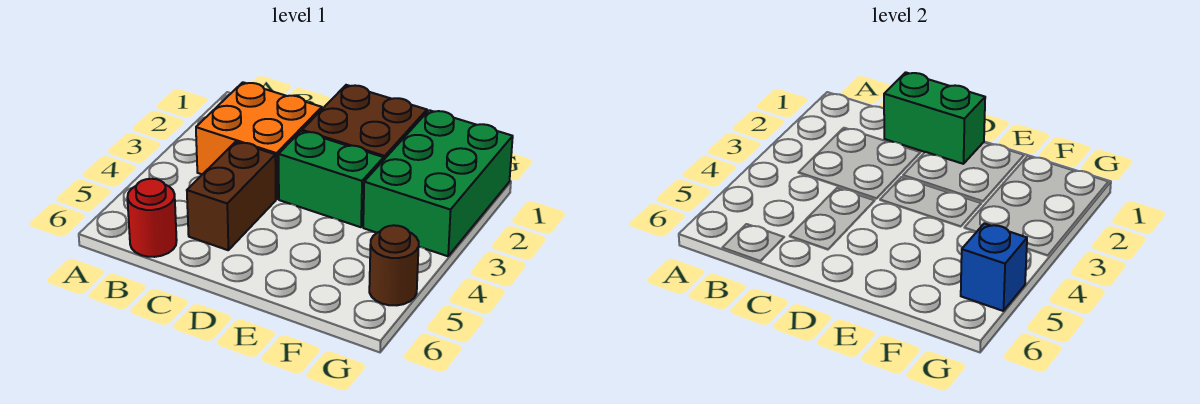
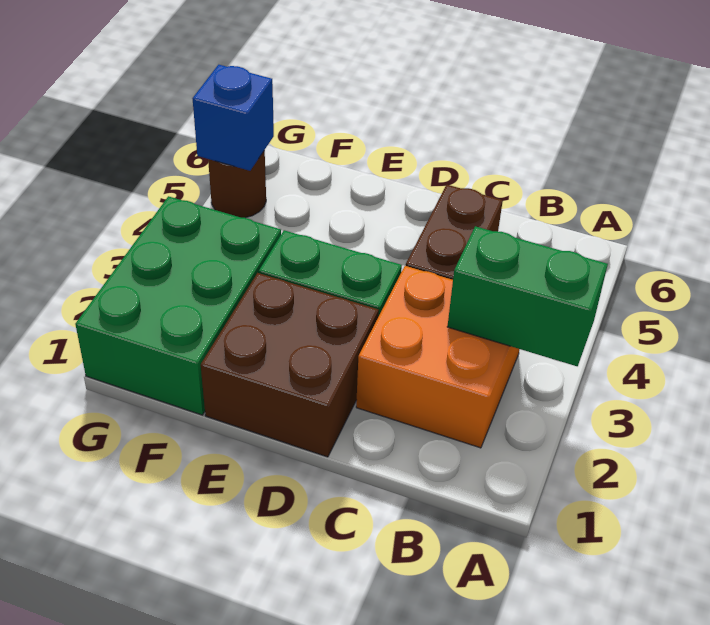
red round brick B6 level 1 -> none
green brick C1:D1 level 2 -> green brick A3:B3 level 2

